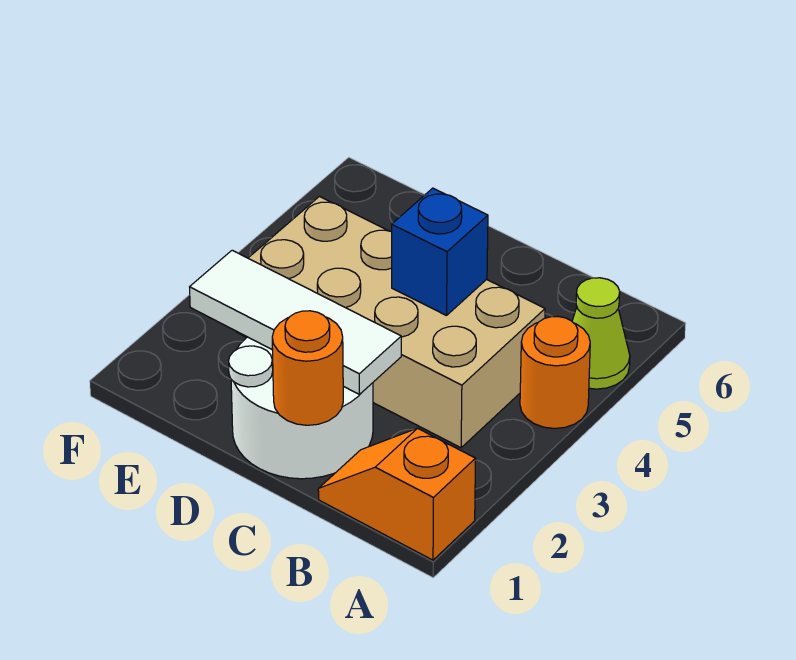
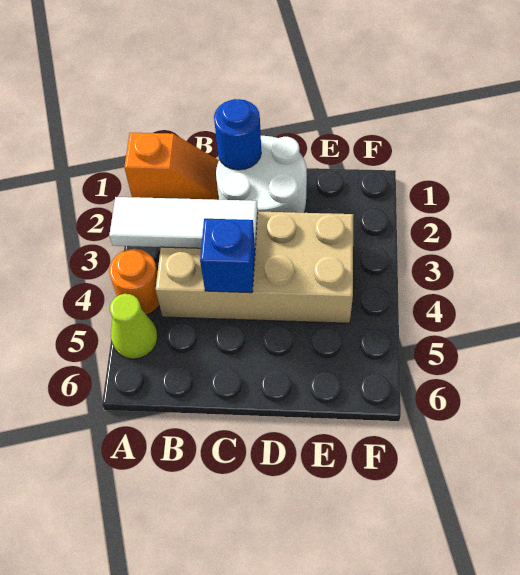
orange round brick C1 level 2 -> blue round brick C1 level 2
white tile C2:E2 level 2 -> white tile A3:C3 level 2

